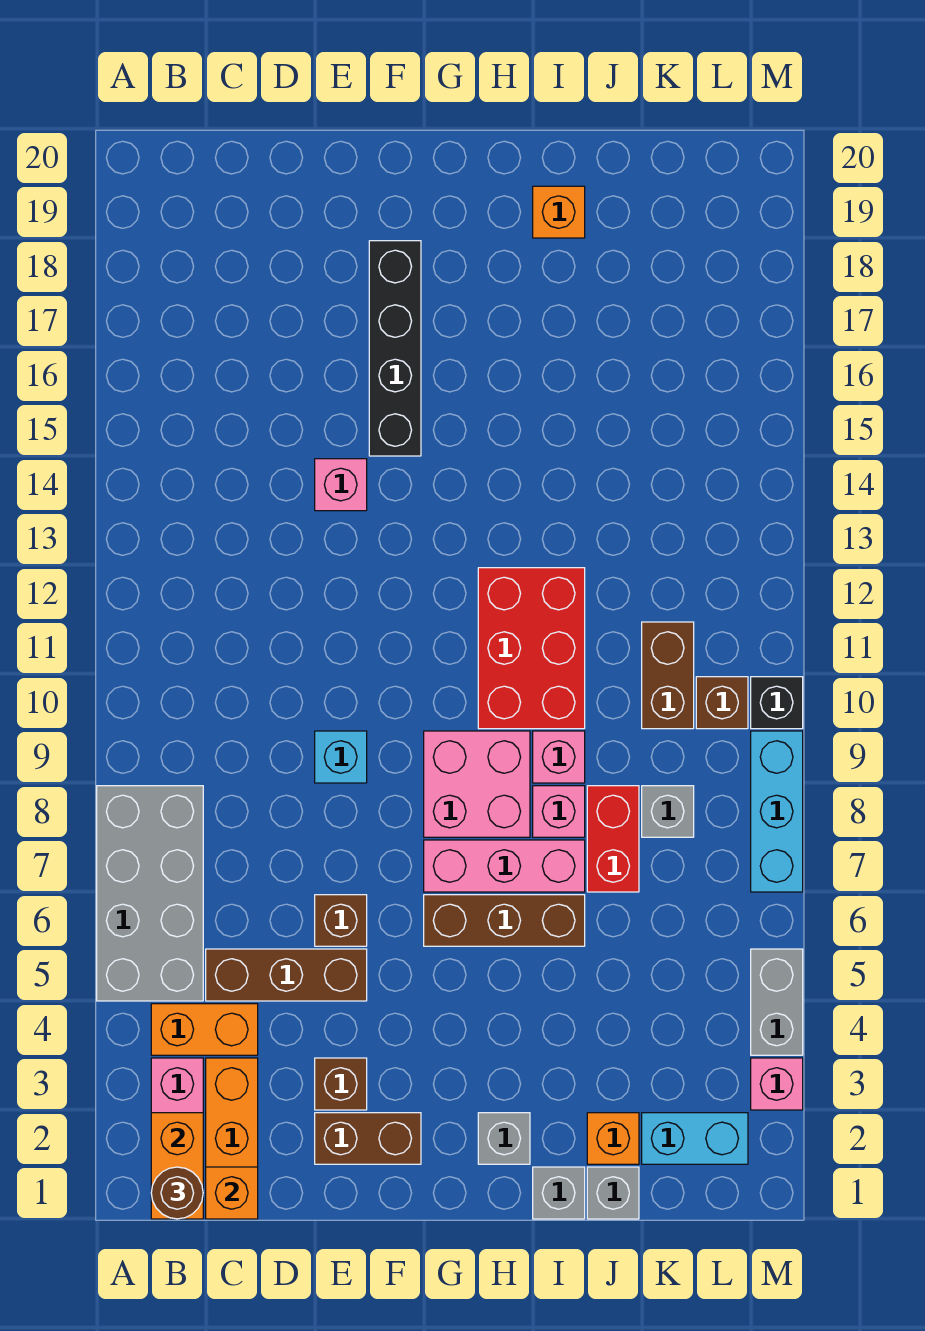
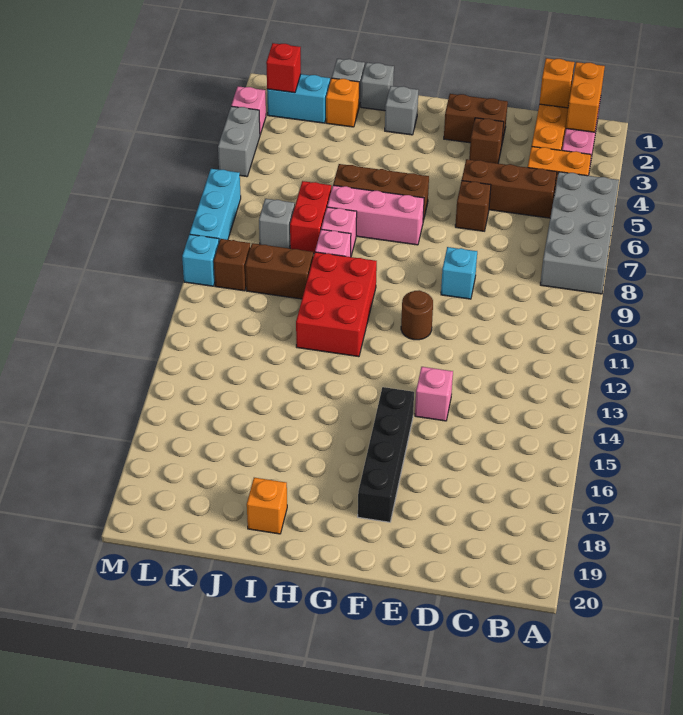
brown round brick B1 level 3 -> brown round brick F11 level 1
pink brick G8:H9 level 1 -> none
brown brick K10:K11 level 1 -> brown brick J10:K10 level 1
none -> red brick L2 level 2
black brick M10 level 1 -> cyan brick M10 level 1

